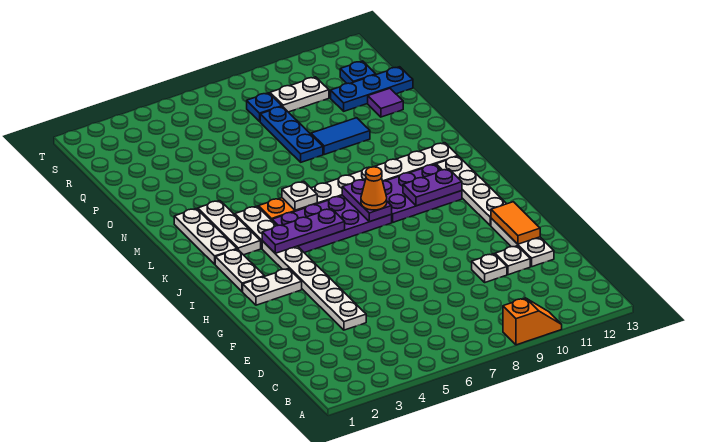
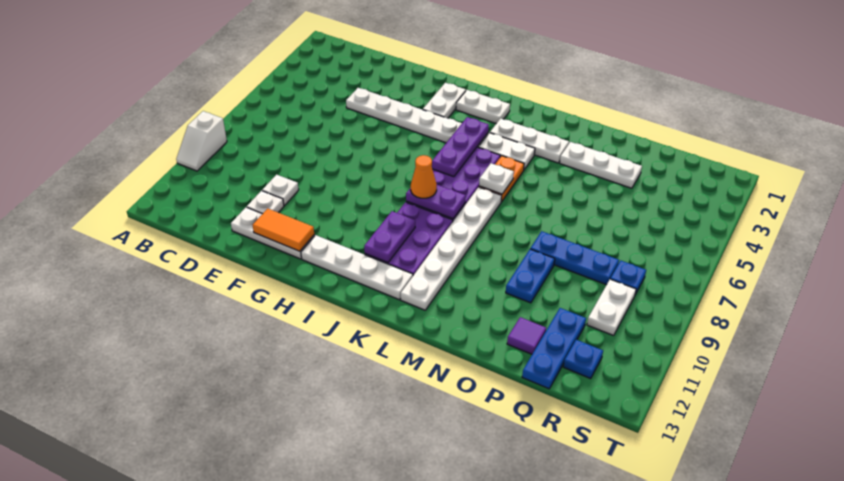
orange slope A9:A10 level 1 top 9 -> white slope A9:A10 level 1 top 9
white plate K2:M2 level 1 -> white plate N3:P3 level 1
blue tile O9:O10 level 1 -> blue plate O9:O10 level 1

